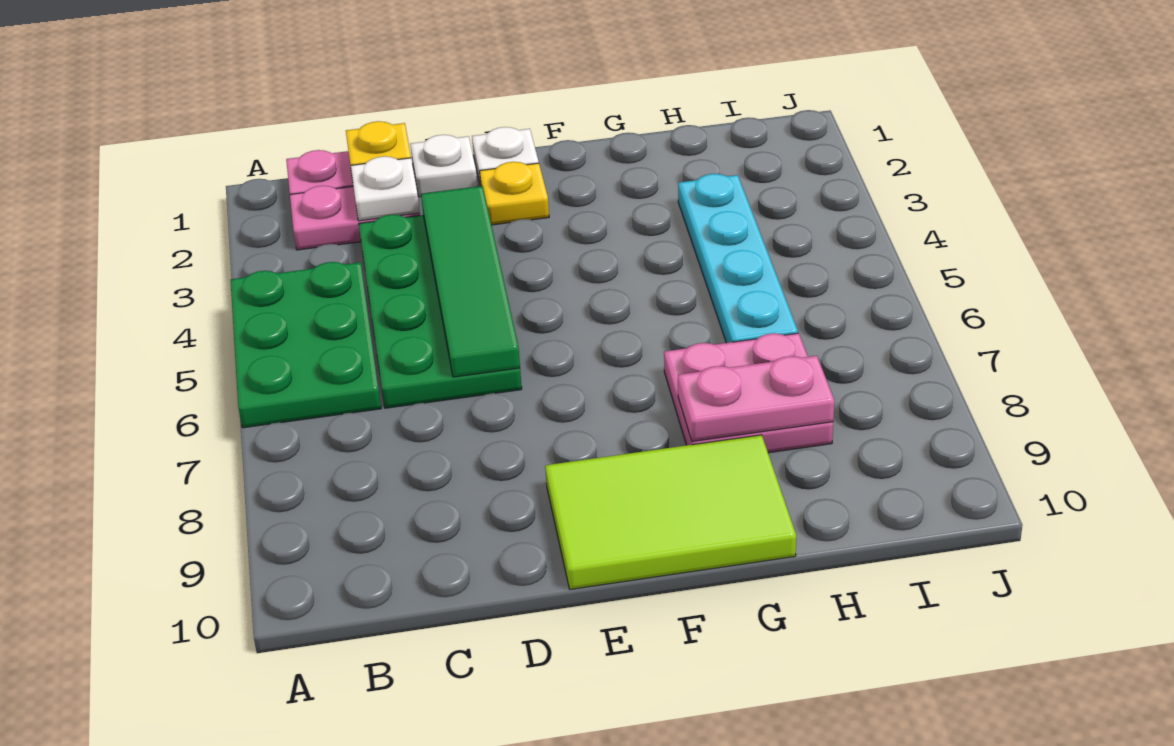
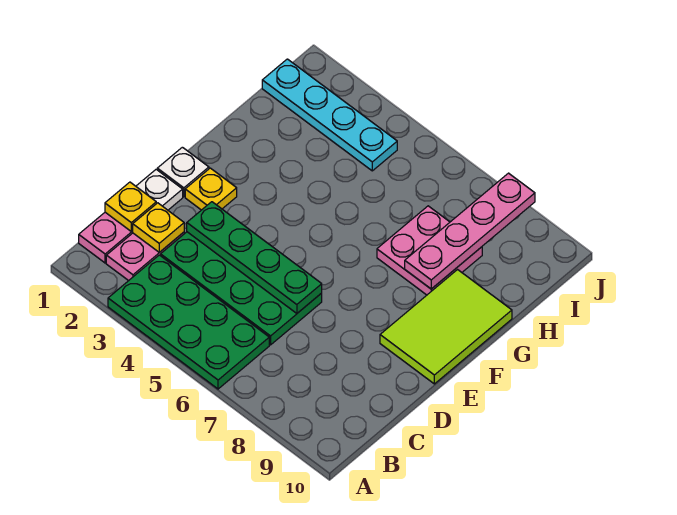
green plate A4:B6 level 1 -> green plate A3:B6 level 1
white plate C2 level 2 -> yellow plate C2 level 2
green tile D3:D6 level 2 -> green plate D3:D6 level 2
pink plate G8:H8 level 2 -> pink plate G8:J8 level 2
cyan plate H3:H6 level 1 -> cyan plate I1:I4 level 1

